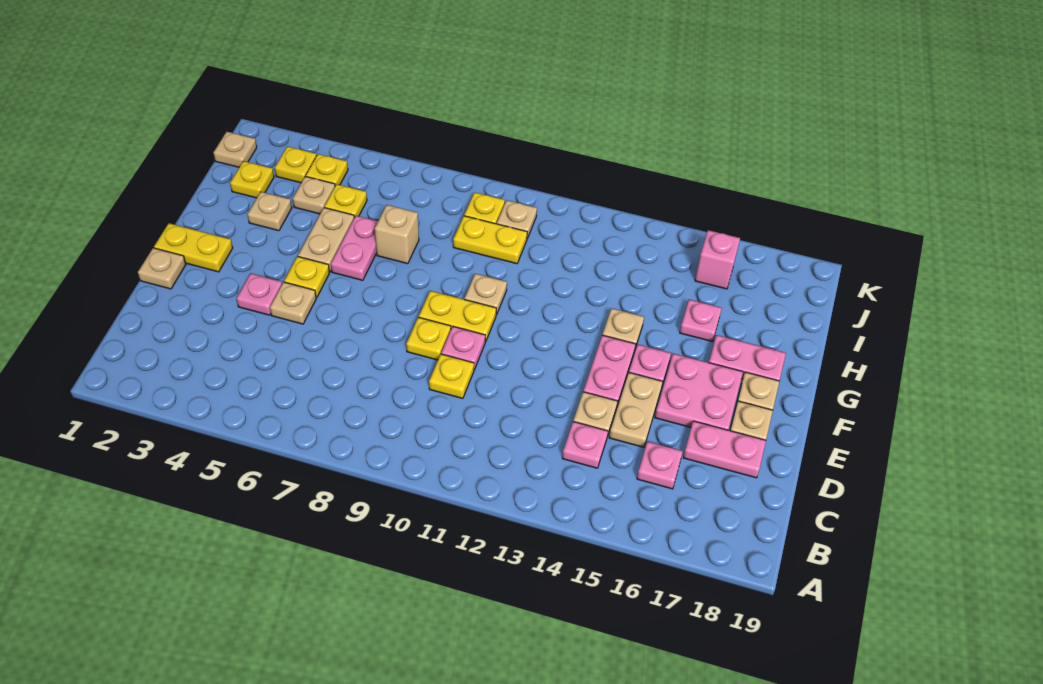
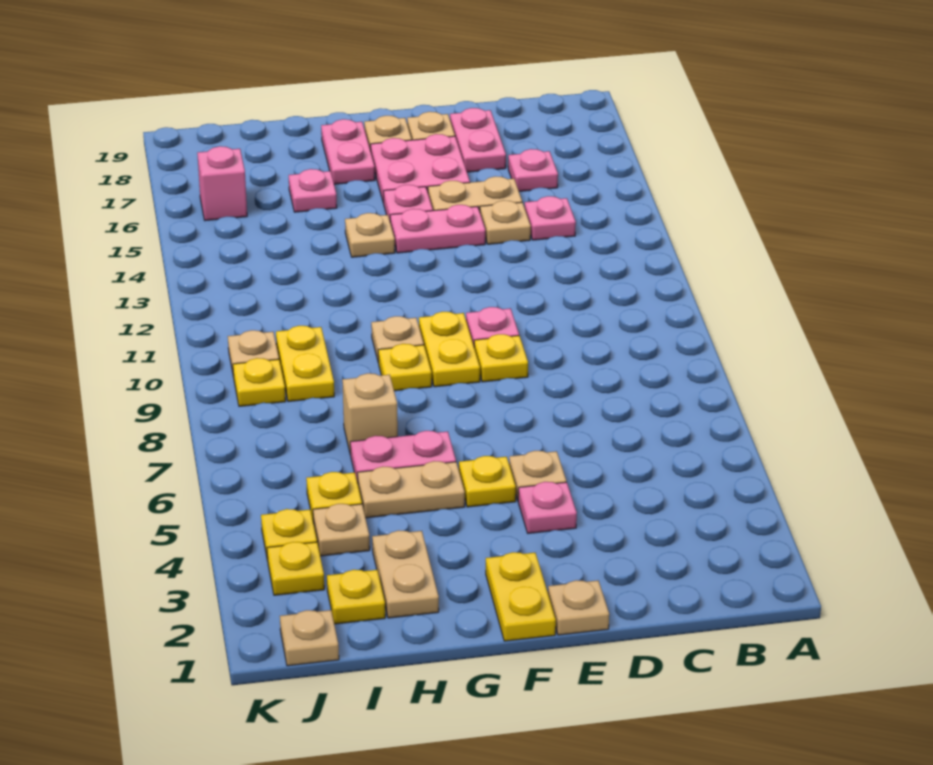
yellow plate D10 level 1 -> yellow plate G9 level 1
tan plate H3 level 1 -> tan plate H2:H3 level 1

